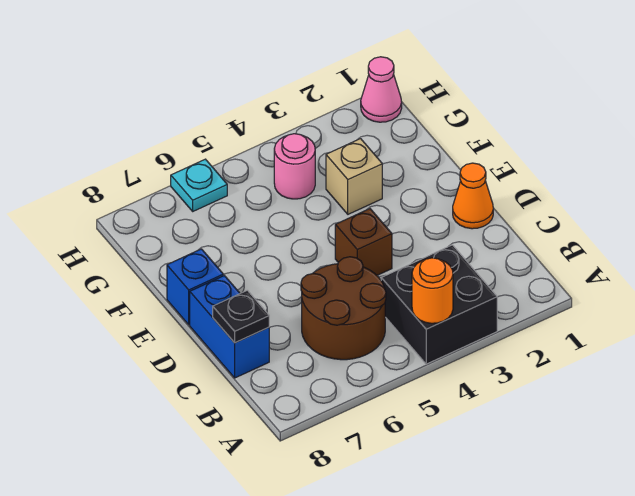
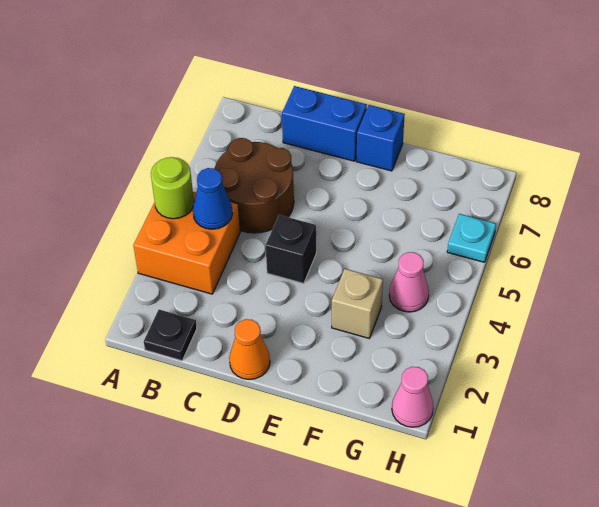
black brick A3:B4 level 1 -> orange brick A3:B4 level 1
orange round brick A4 level 2 -> lime round brick A4 level 2
none -> blue cone B4 level 2
black plate C8 level 2 -> black plate B1 level 1
brown brick D4 level 1 -> black brick D4 level 1
pink round brick G4 level 1 -> pink cone G4 level 1

